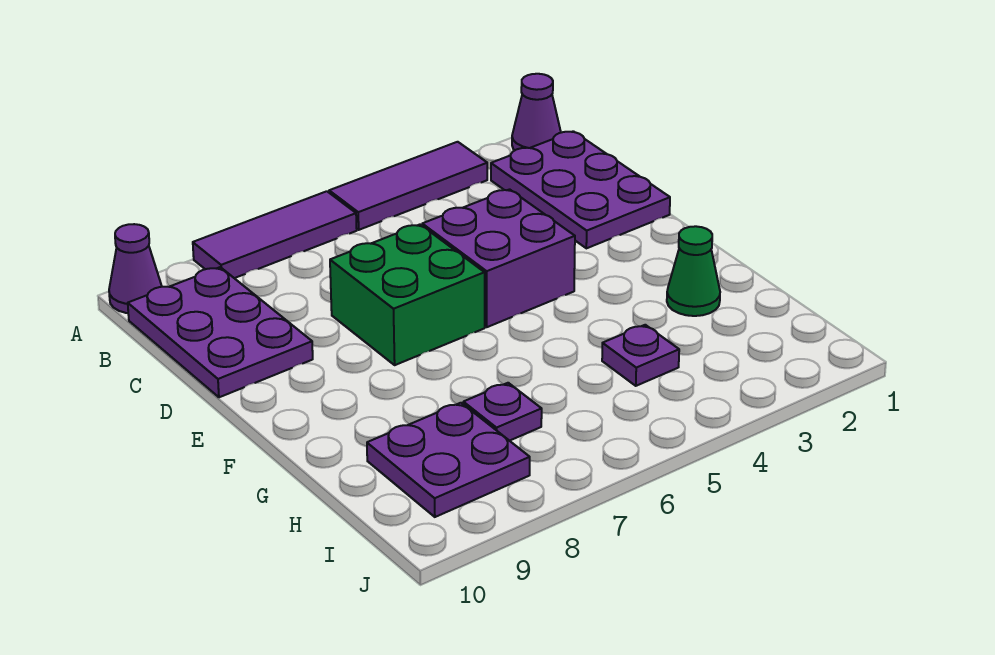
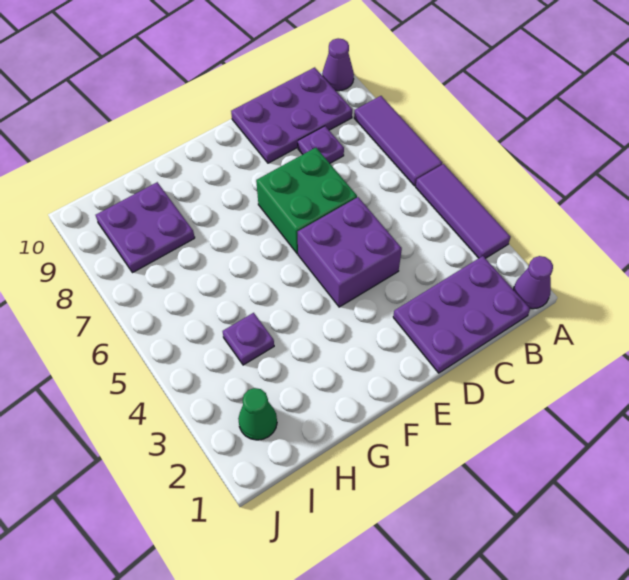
green cone G2 level 1 -> green cone I2 level 1
purple plate H7 level 1 -> purple plate C8 level 1

